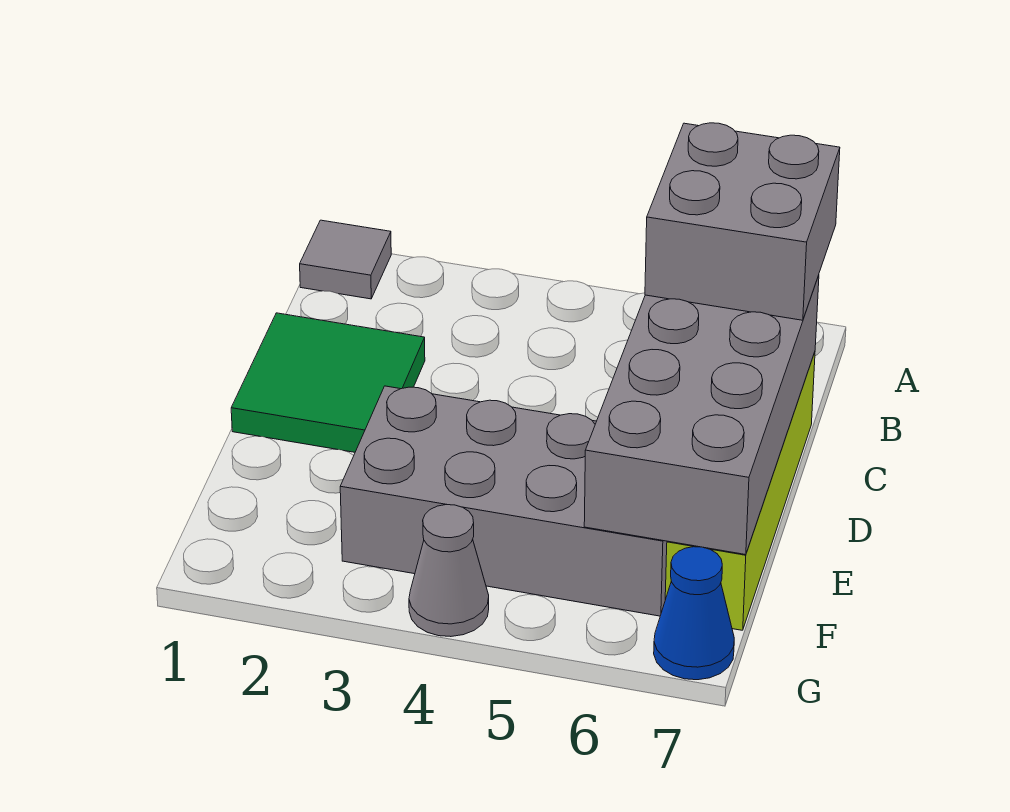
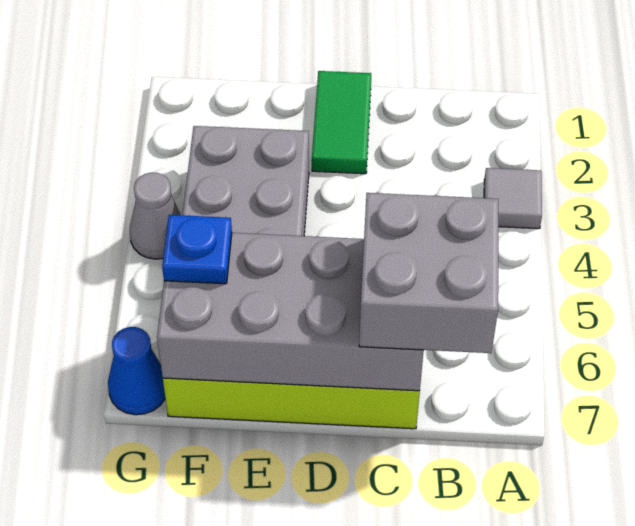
grey tile A1 level 1 -> grey tile A3 level 1
green tile C1:D2 level 1 -> green tile D1:D2 level 1
none -> blue plate F6 level 3

